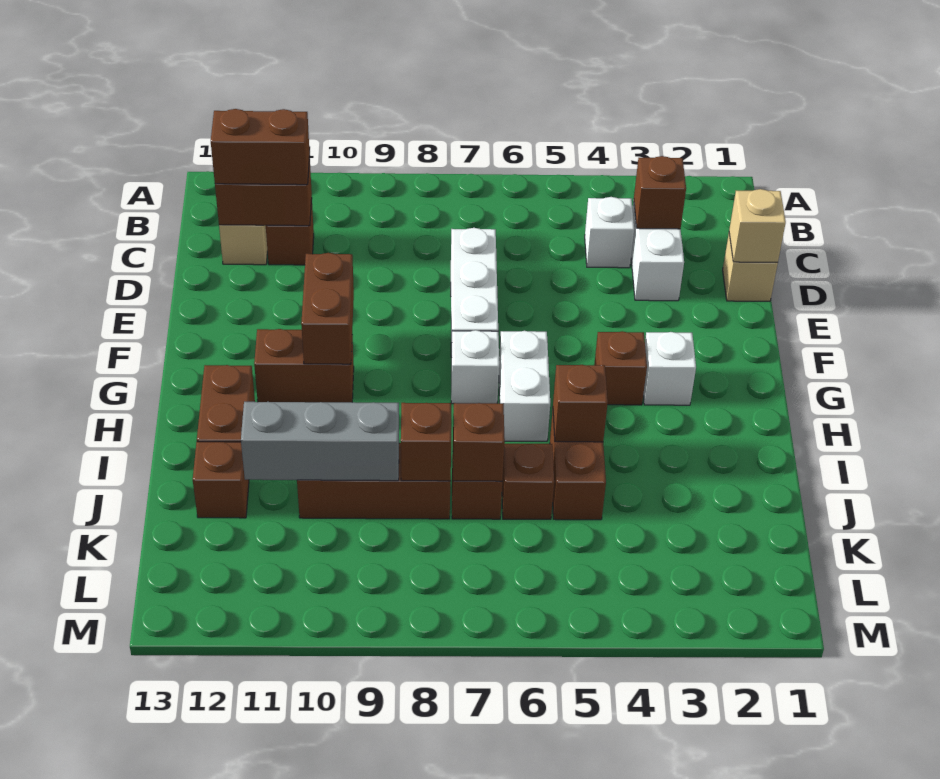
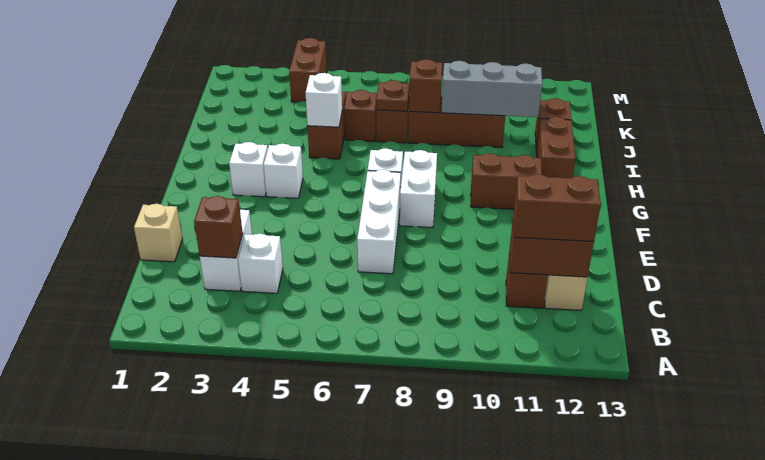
tan brick D1 level 2 -> none
brown brick F10:G10 level 2 -> brown brick L4:M4 level 1
brown brick G4 level 1 -> white brick G4 level 1
white brick G6:H6 level 1 -> white brick F8:G8 level 1
brown brick I5 level 2 -> white brick I5 level 2
brown brick J7 level 2 -> brown plate J7 level 2

